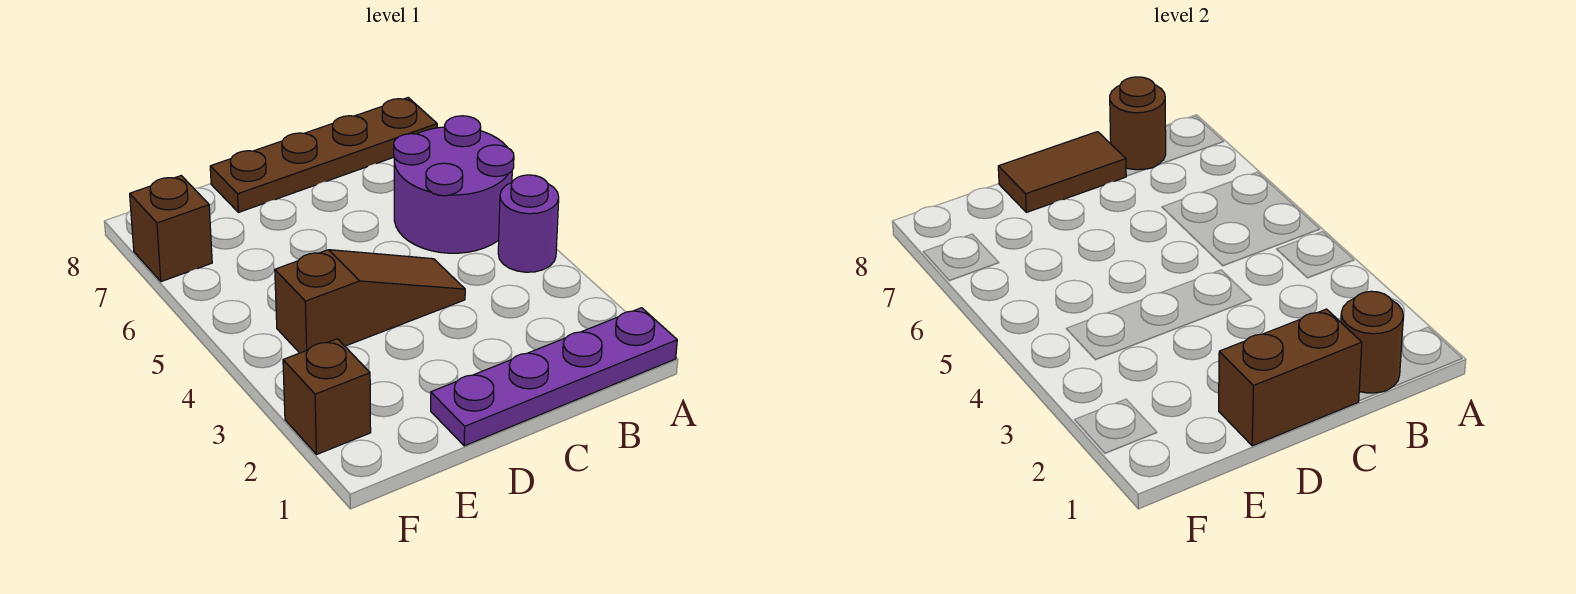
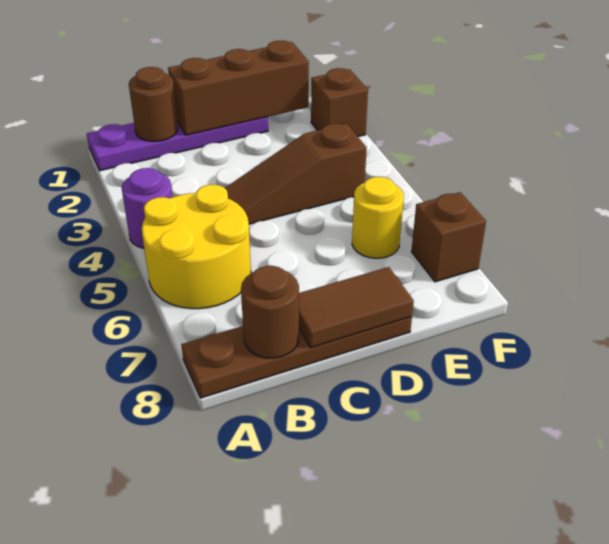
purple round brick A5:B6 level 1 -> yellow round brick A5:B6 level 1
brown brick C1:D1 level 2 -> brown brick C1:E1 level 2
none -> yellow round brick E6 level 1

